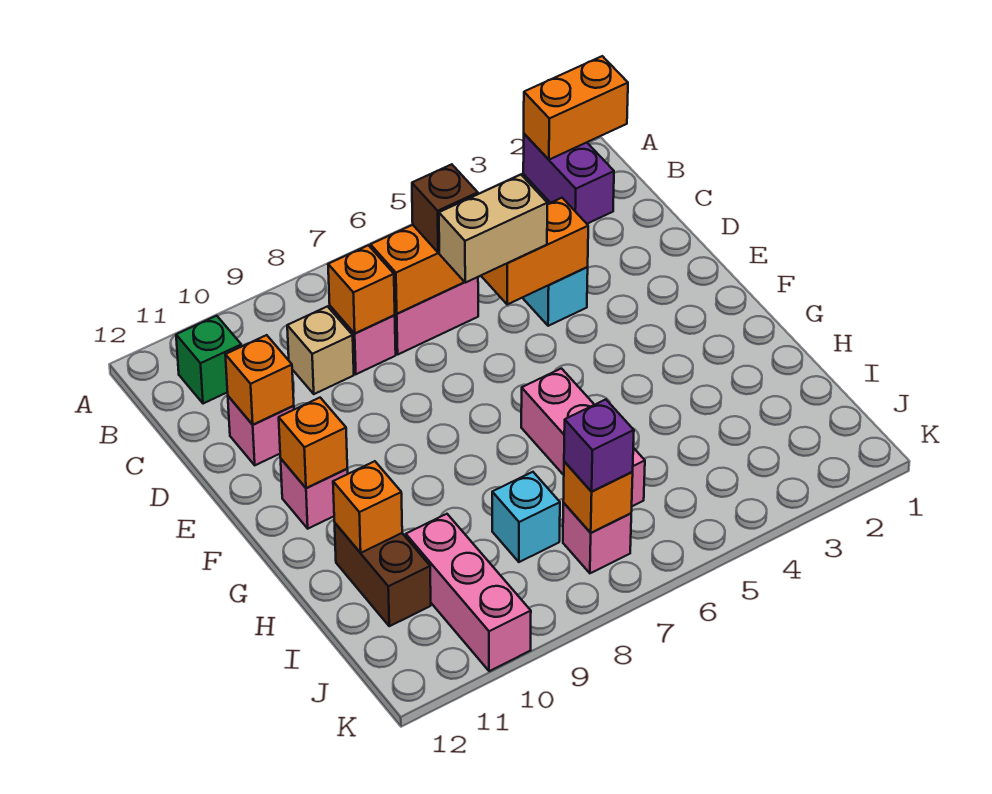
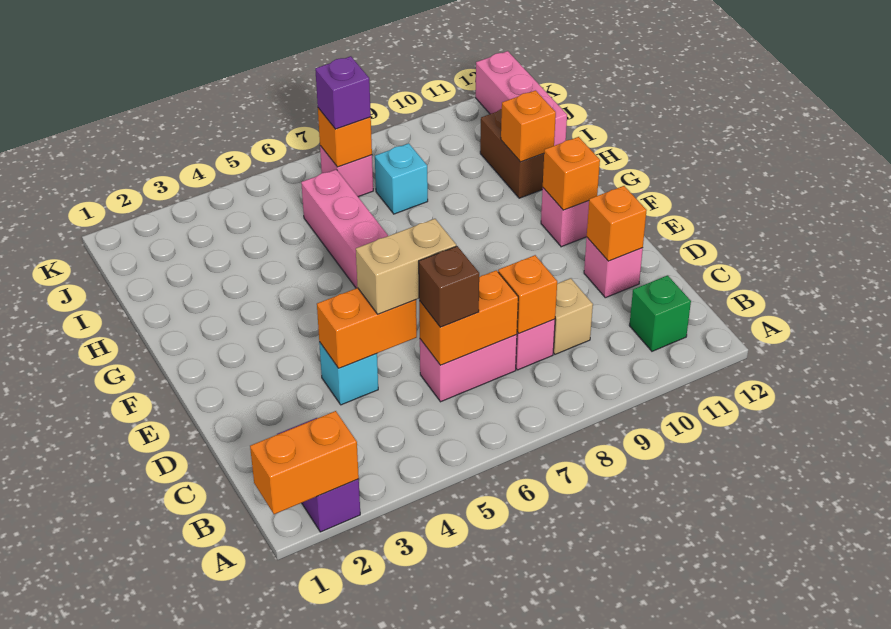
pink brick I10:K10 level 1 -> pink brick I12:K12 level 1

